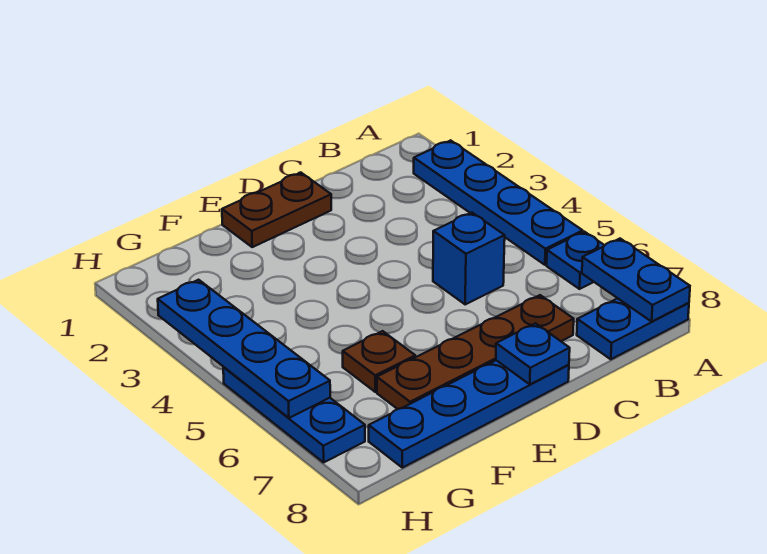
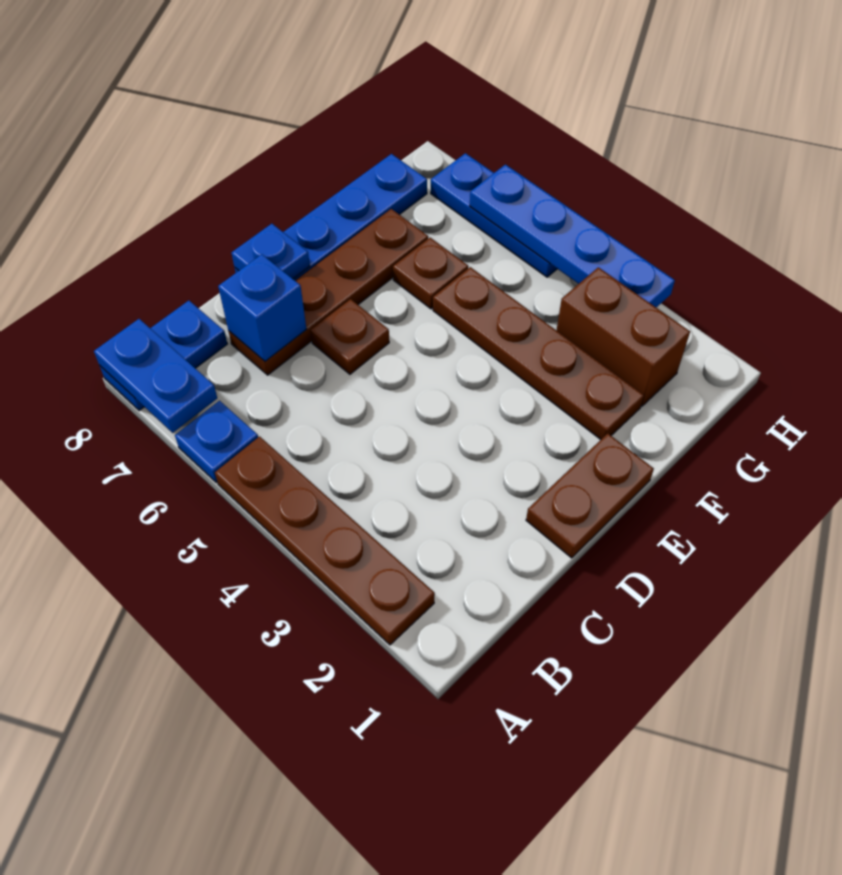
blue plate A2:A5 level 1 -> brown plate A2:A5 level 1
blue brick C5 level 1 -> blue brick C7 level 2
none -> brown plate D6 level 1
none -> brown plate F2:F5 level 1
none -> brown brick G2:G3 level 1

